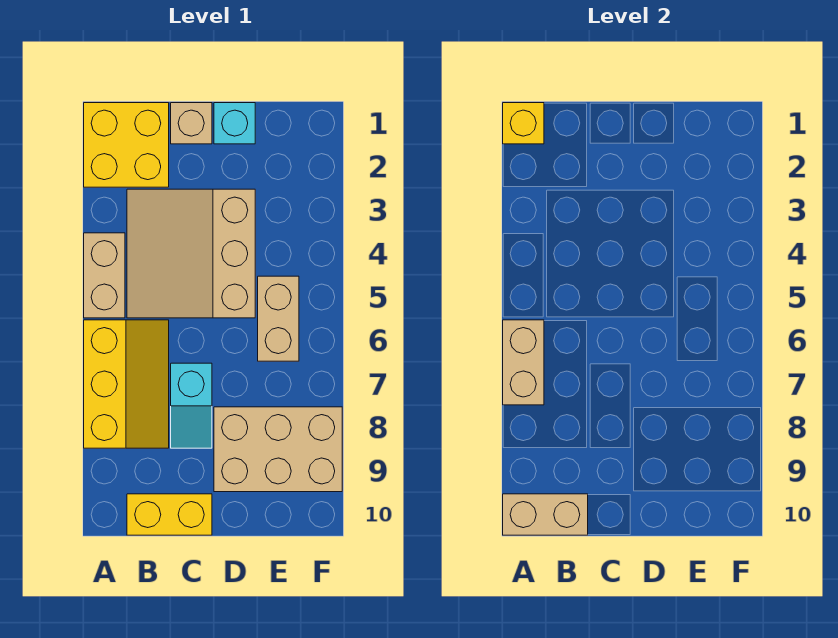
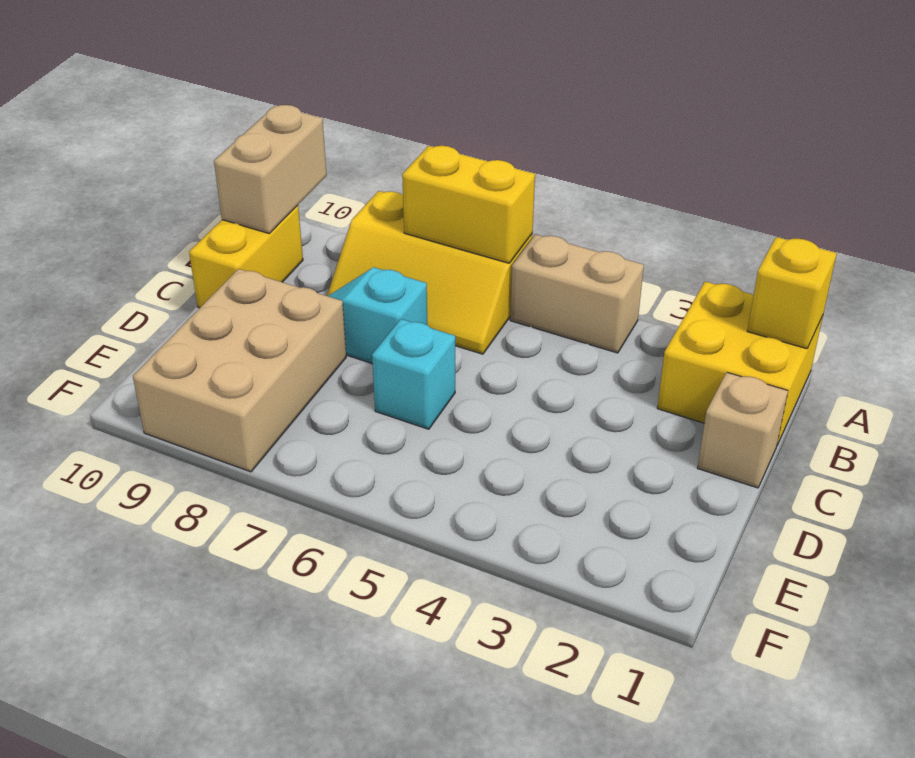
tan brick A6:A7 level 2 -> yellow brick A6:A7 level 2
tan slope B3:D5 level 1 top D -> none
cyan brick D1 level 1 -> cyan brick D6 level 1
tan brick E5:E6 level 1 -> none

